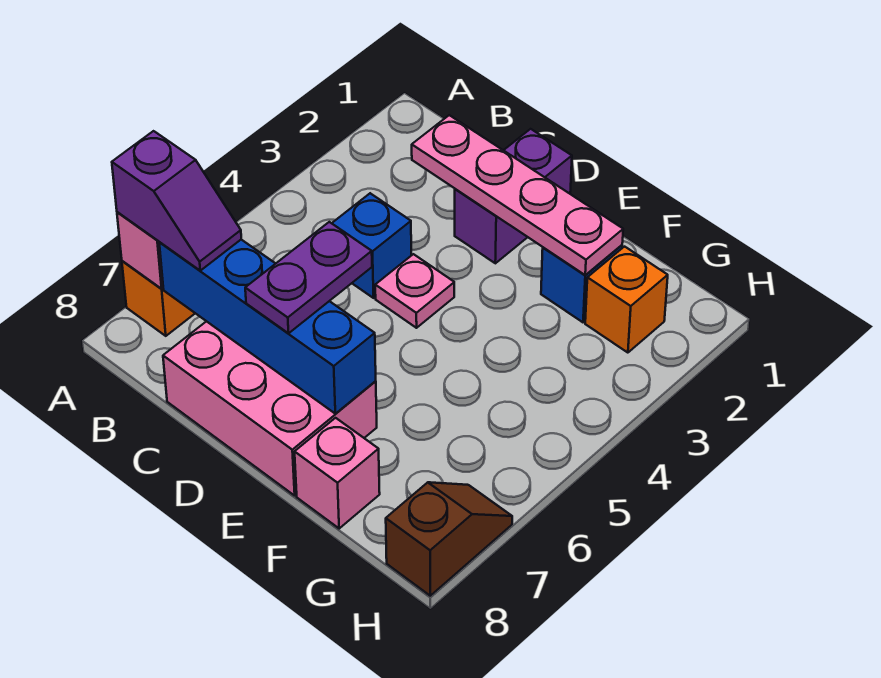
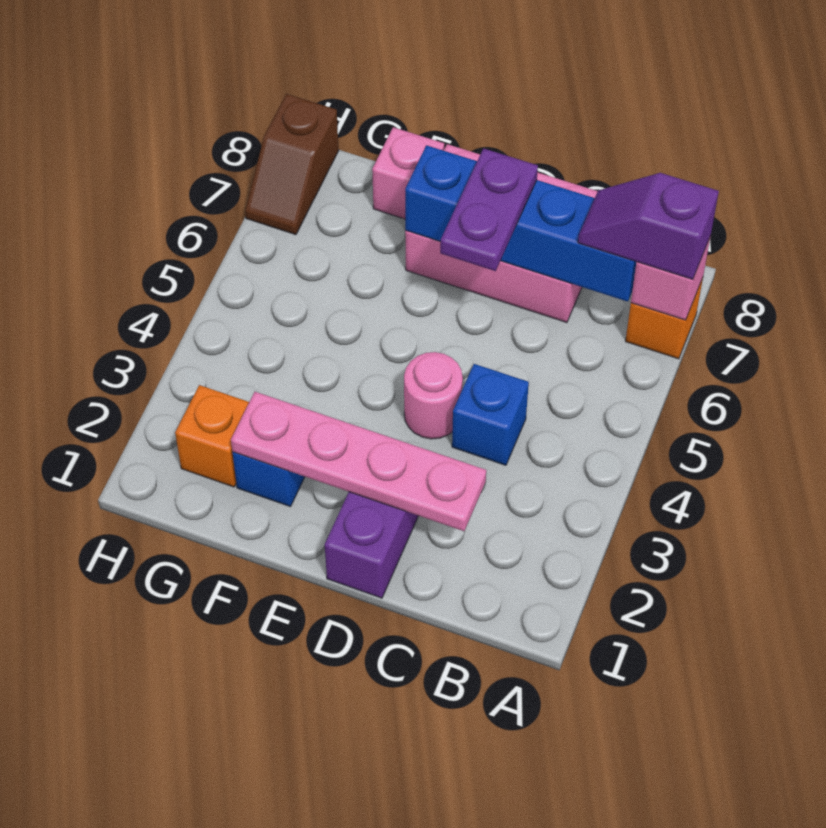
pink plate D4 level 1 -> pink round brick D4 level 1

